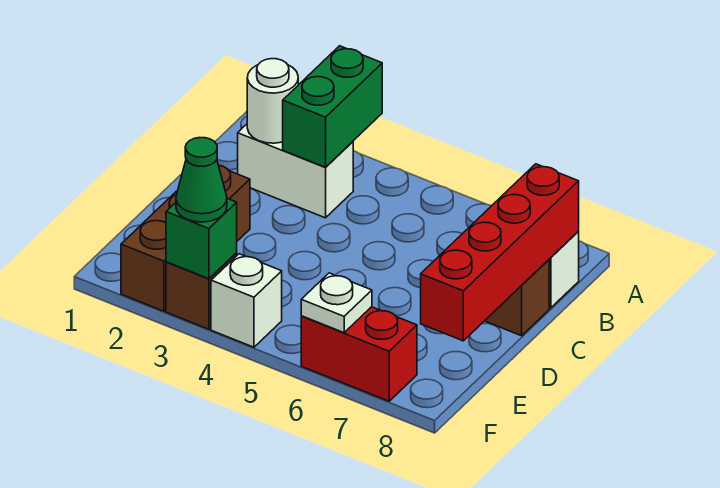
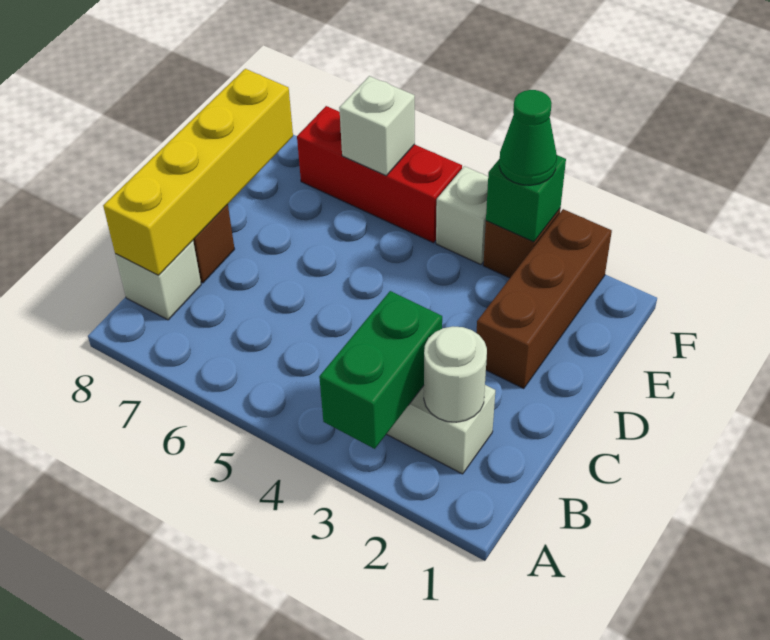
red brick B8:E8 level 2 -> yellow brick B8:E8 level 2
red brick F6:F7 level 1 -> red brick F5:F7 level 1
white plate F6 level 2 -> white brick F6 level 2

